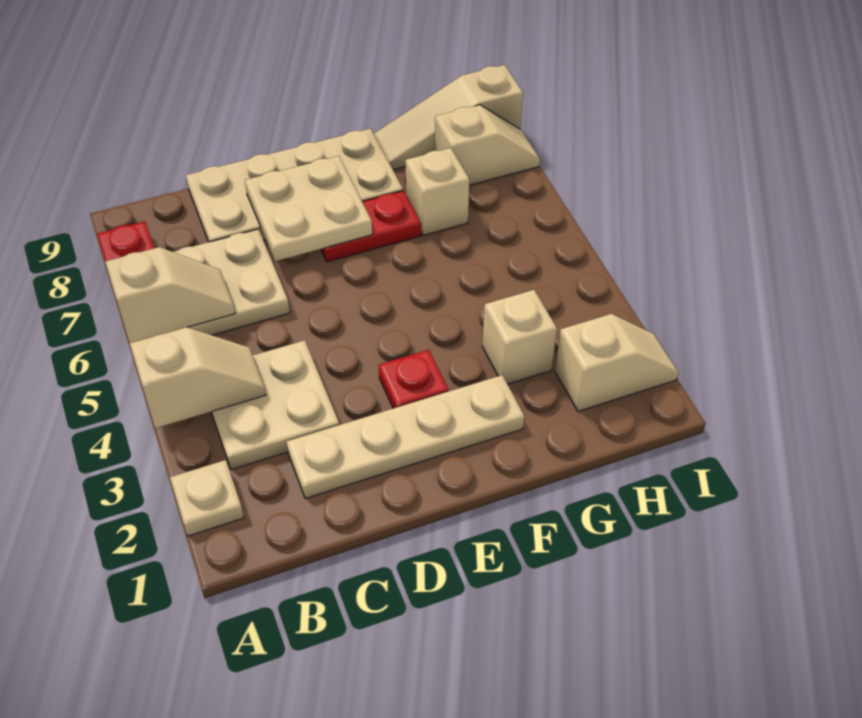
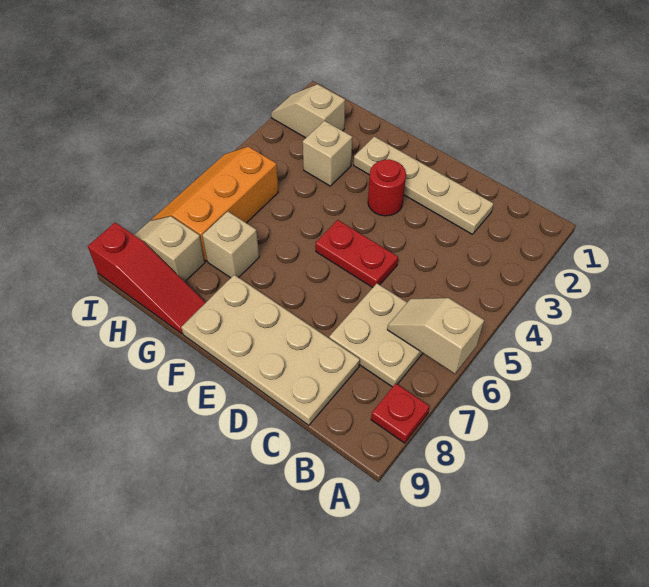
tan plate A2 level 1 -> none
tan slope A4:B4 level 2 top A -> none
tan plate B3:C4 level 1 -> none
tan plate D7:E8 level 2 -> none
red plate E3 level 1 -> red round brick E3 level 1
red plate E7:F7 level 1 -> red plate D5:E5 level 1
tan slope G9:I9 level 1 top I -> red slope G9:I9 level 1 top I
none -> orange slope H5:I7 level 1 top H

